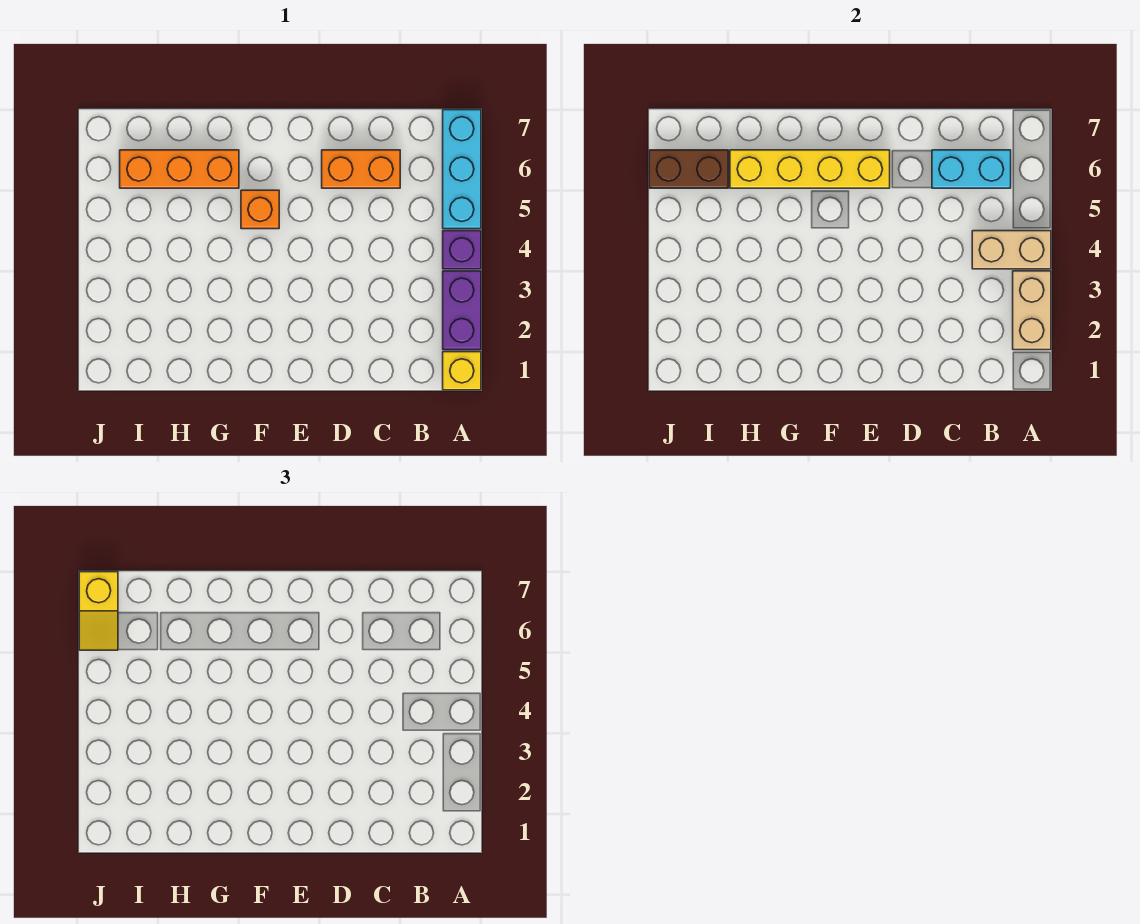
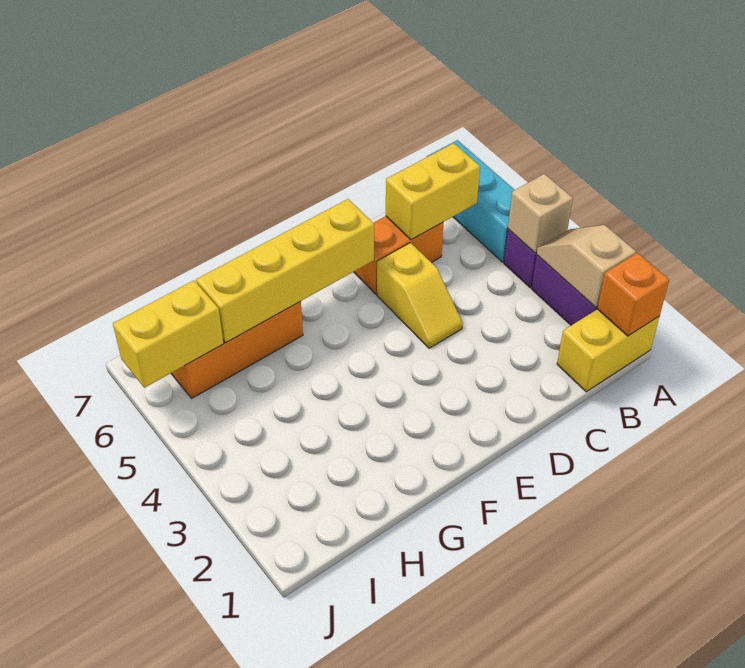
yellow brick A1 level 1 -> yellow brick A1:B1 level 1
tan brick A2:A3 level 2 -> tan slope A2:A3 level 2 top 2
tan brick A4:B4 level 2 -> tan brick A4 level 2
cyan brick B6:C6 level 2 -> yellow brick B6:C6 level 2
orange brick F5 level 1 -> orange brick A1 level 2
brown brick I6:J6 level 2 -> yellow brick I6:J6 level 2
yellow slope J6:J7 level 3 top 7 -> yellow slope D4:D5 level 1 top 5

